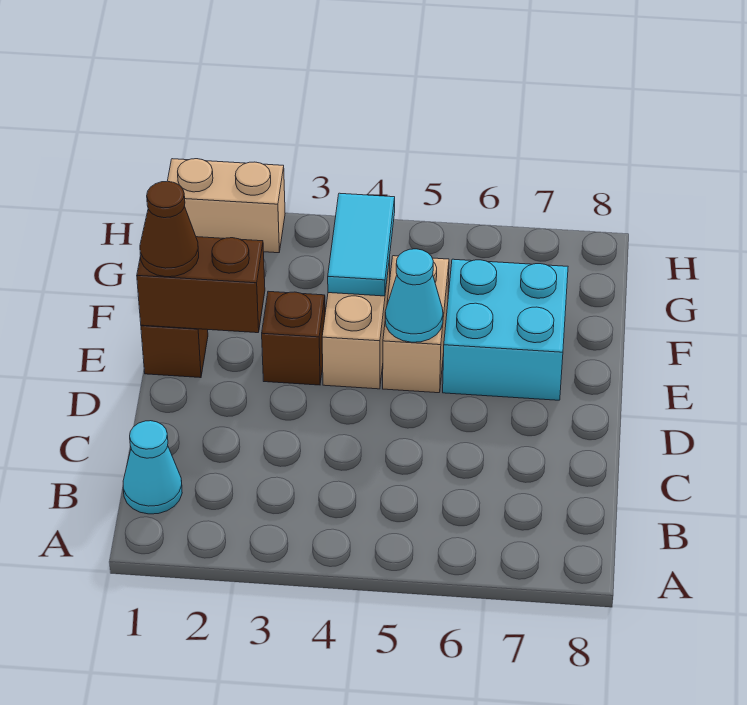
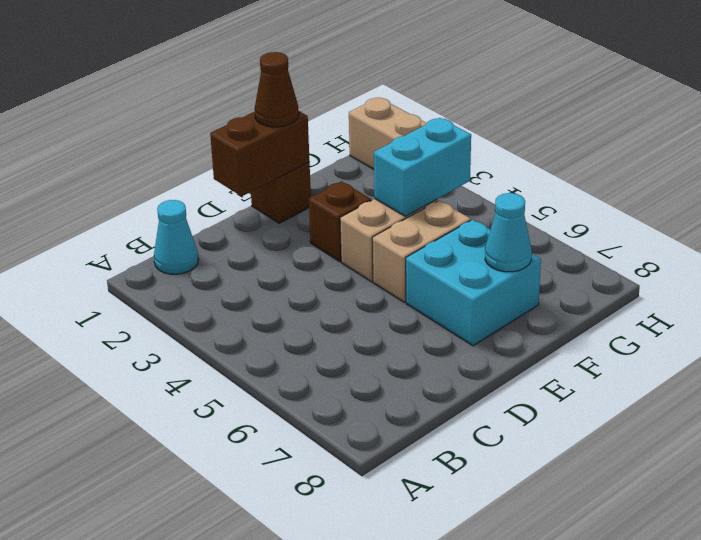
brown brick E1:E2 level 2 -> brown brick D1:E1 level 2
cyan cone E5 level 2 -> cyan cone F7 level 2
cyan tile F4:G4 level 2 -> cyan brick F4:G4 level 2

